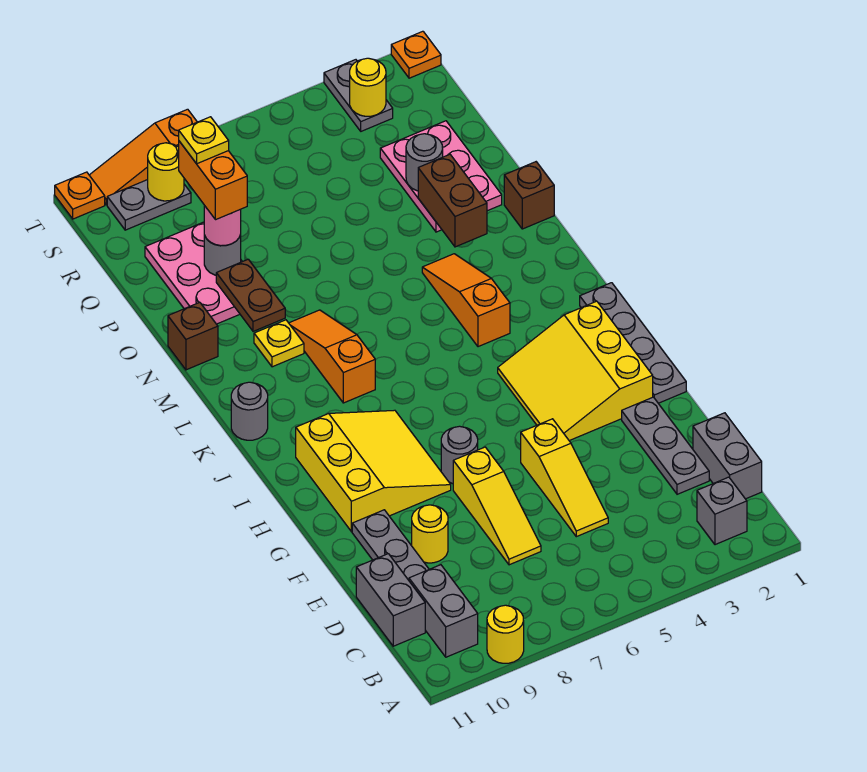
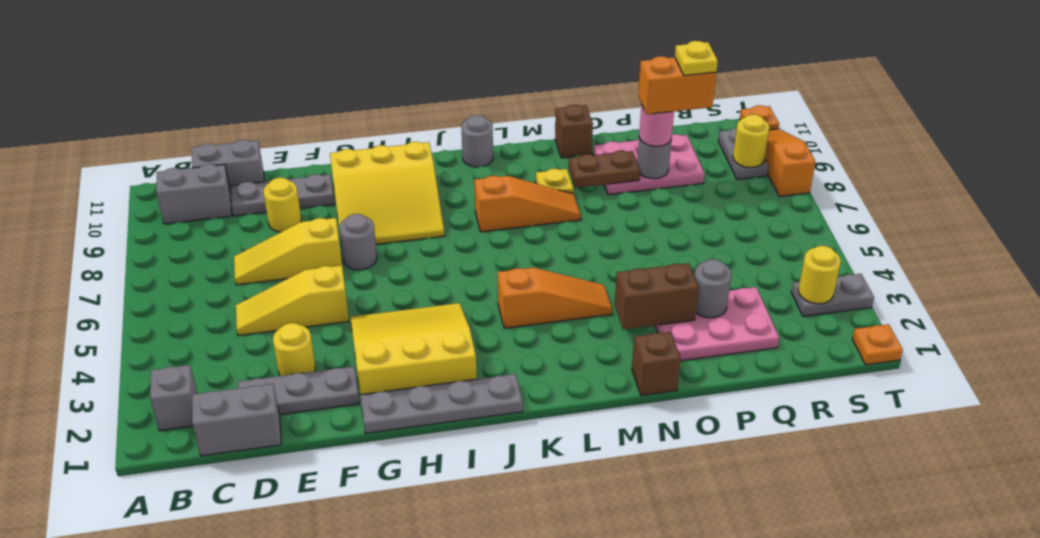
yellow round brick A9 level 1 -> yellow round brick E3 level 1

